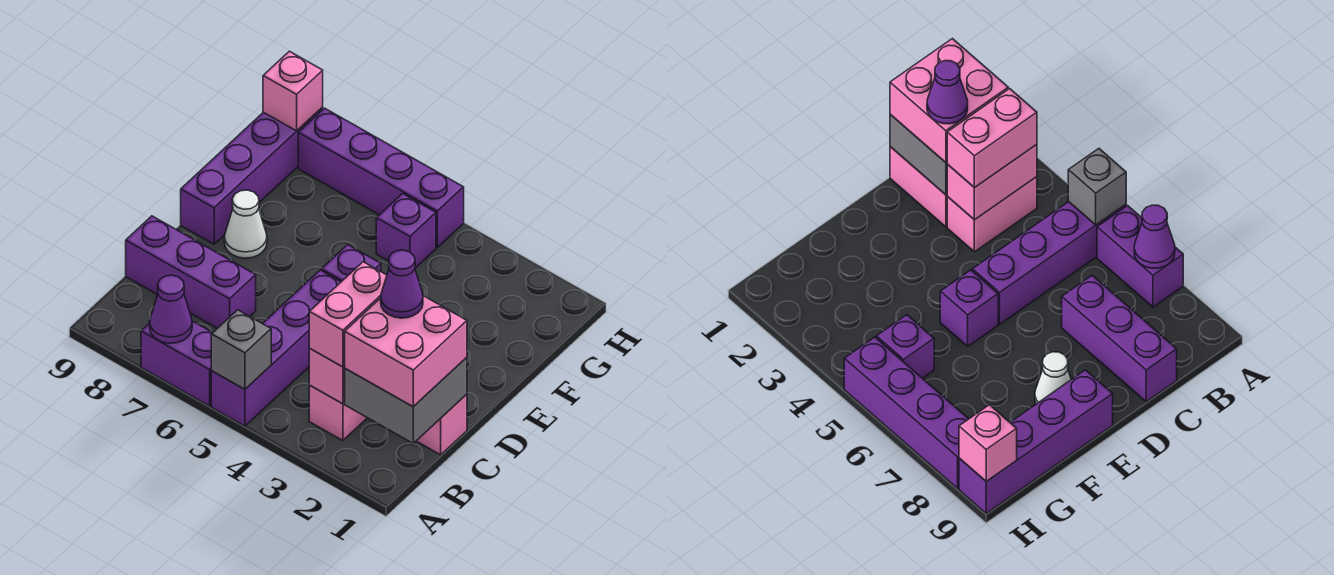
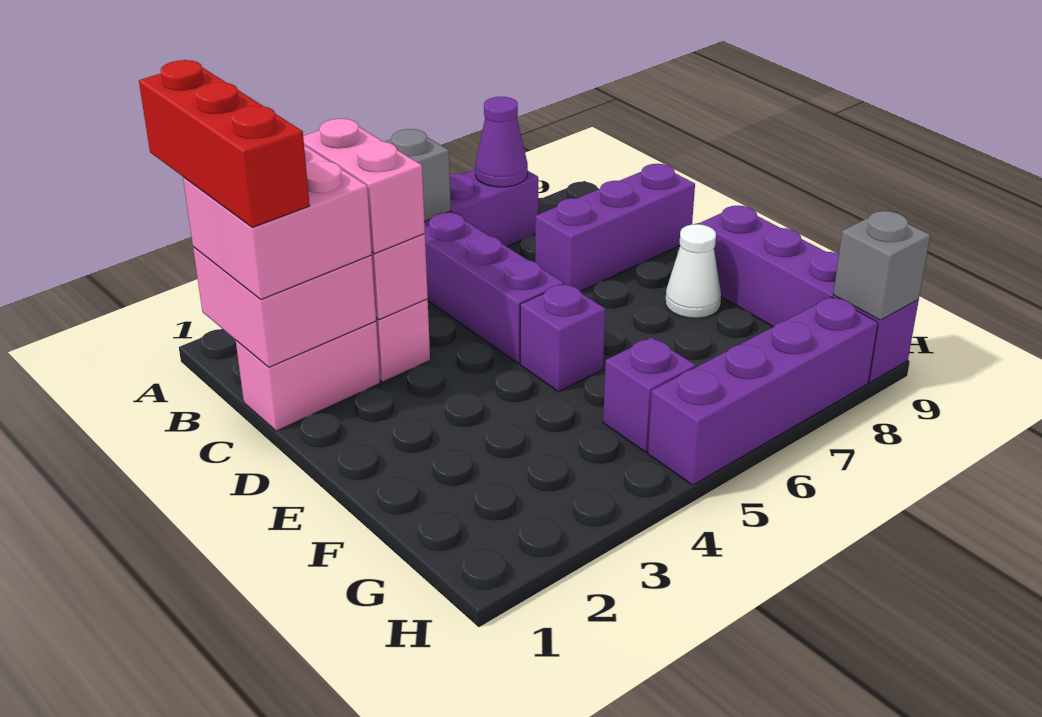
none -> red brick A1:C1 level 4
grey brick B1:C2 level 2 -> pink brick B1:C2 level 2
purple cone C2 level 4 -> none
pink brick H9 level 2 -> grey brick H9 level 2

